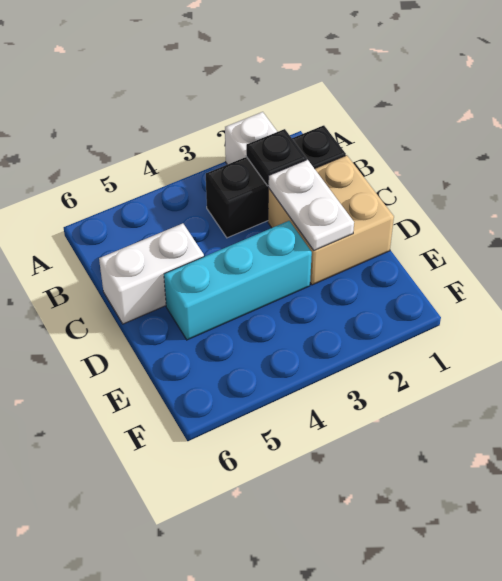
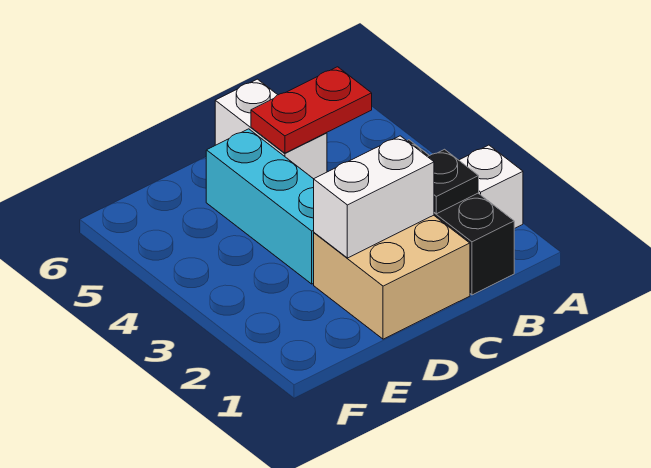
none -> red plate B5:C5 level 2
white plate C2:D2 level 2 -> white brick C2:D2 level 2

